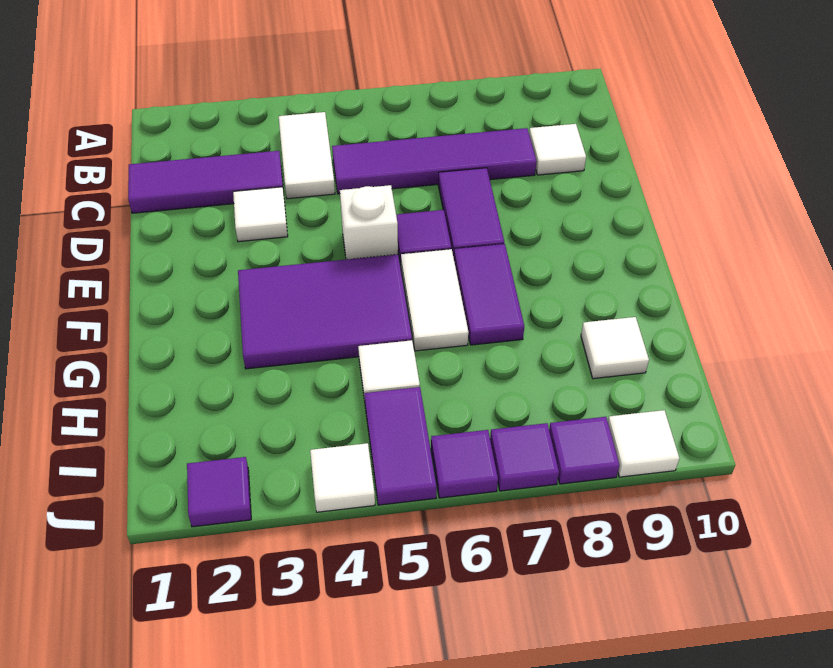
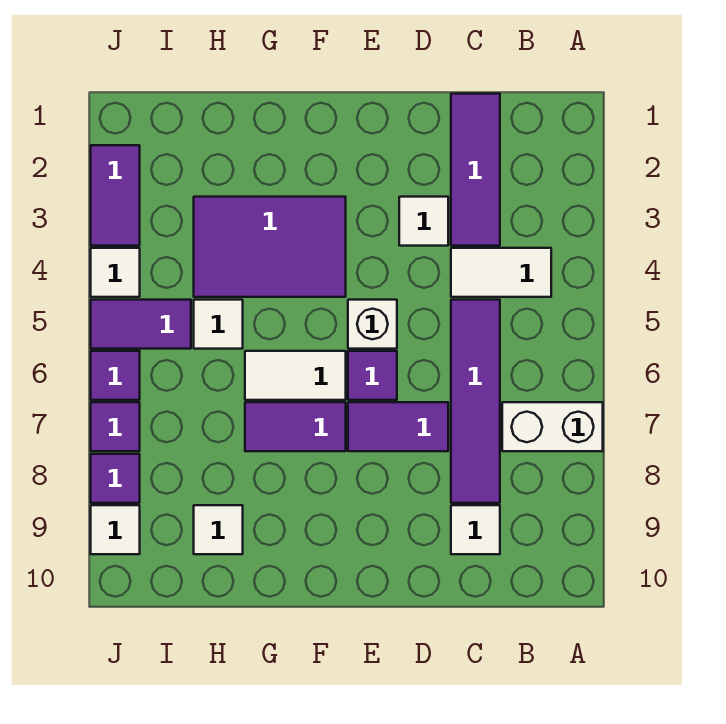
none -> white brick A7:B7 level 1
purple tile F3:G5 level 1 -> purple tile F3:H4 level 1
purple tile J2 level 1 -> purple tile J2:J3 level 1

